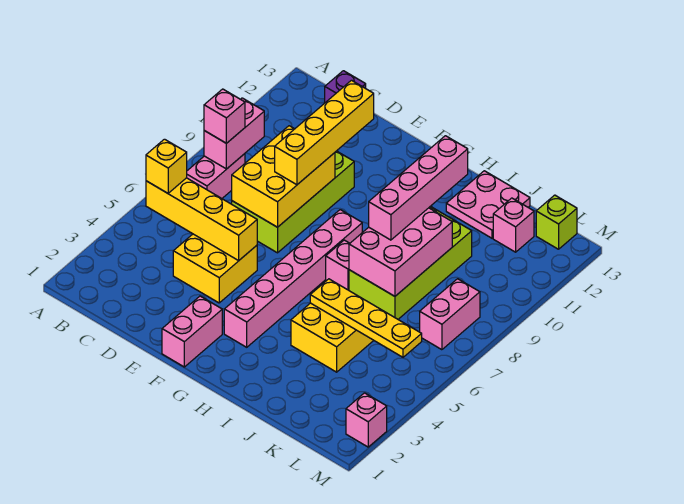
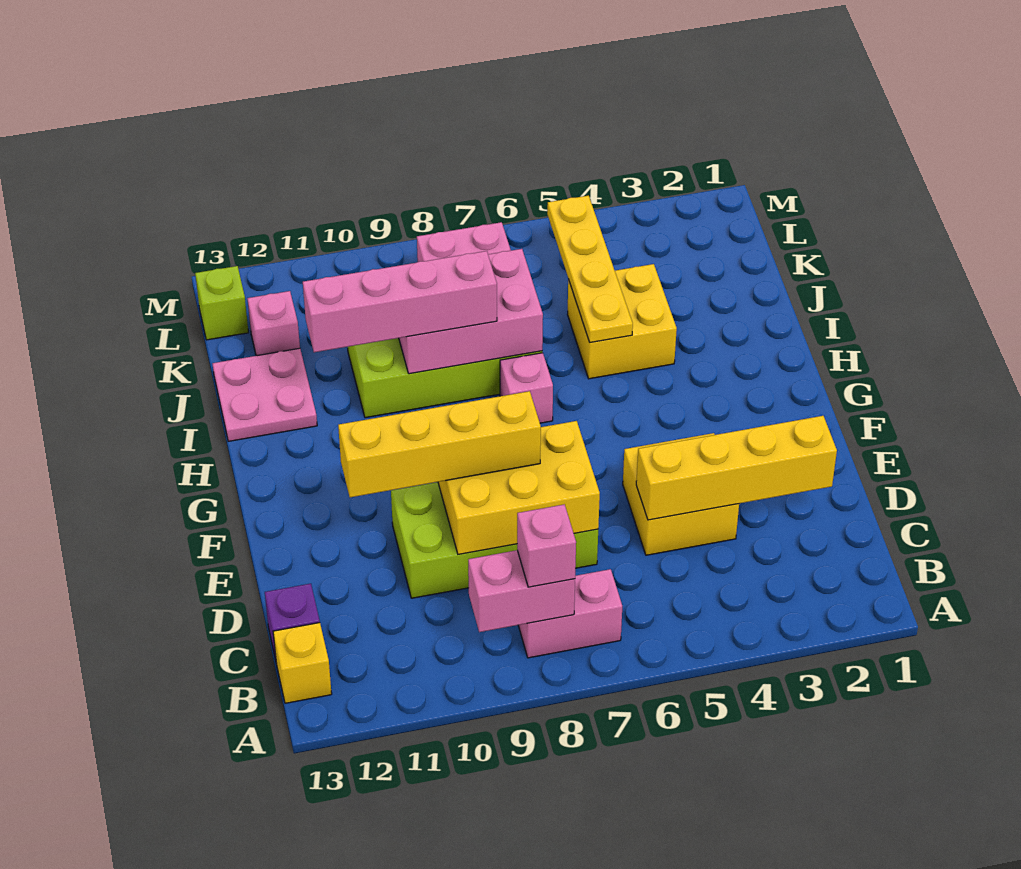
yellow brick B5:E5 level 2 -> yellow brick D2:D5 level 2
yellow brick B5 level 3 -> yellow brick B13 level 1
pink brick F1:F2 level 1 -> none
pink brick G3:G8 level 1 -> none
pink brick M2 level 1 -> none

